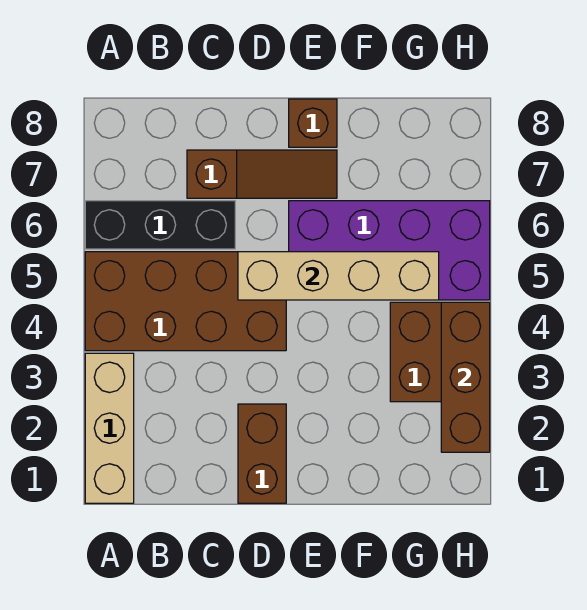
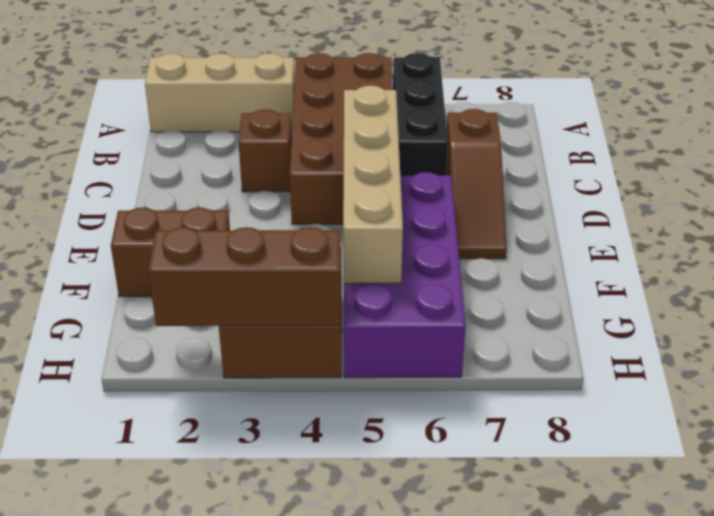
brown brick D1:D2 level 1 -> brown brick F1:F2 level 1
brown brick E8 level 1 -> brown brick C3 level 1

